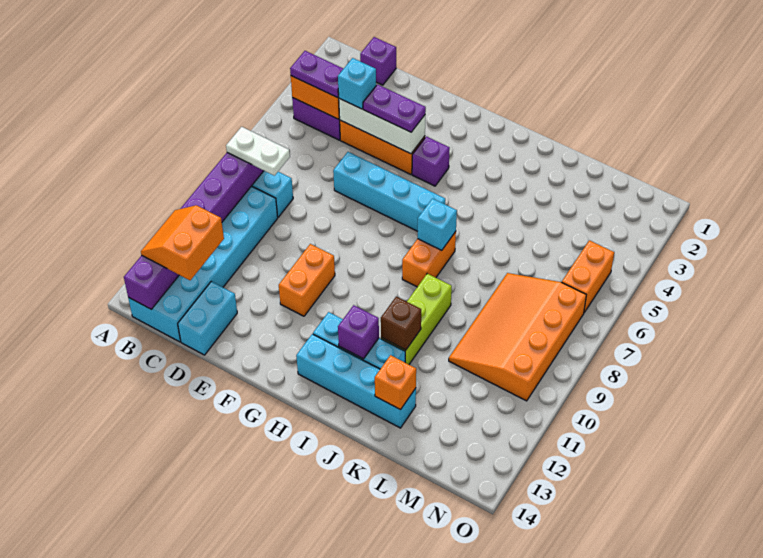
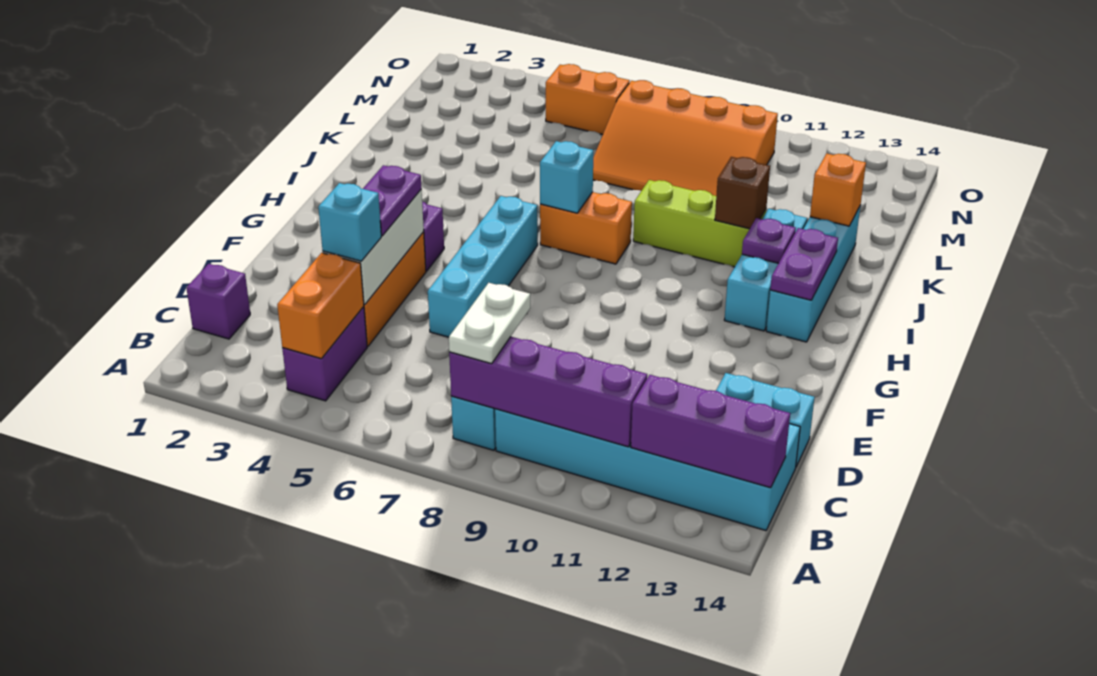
purple plate B4:C4 level 3 -> purple plate H13:I13 level 2
orange slope B12:C13 level 3 top C -> none
orange brick F10:F11 level 1 -> none
purple brick I12 level 2 -> purple plate I12 level 2

